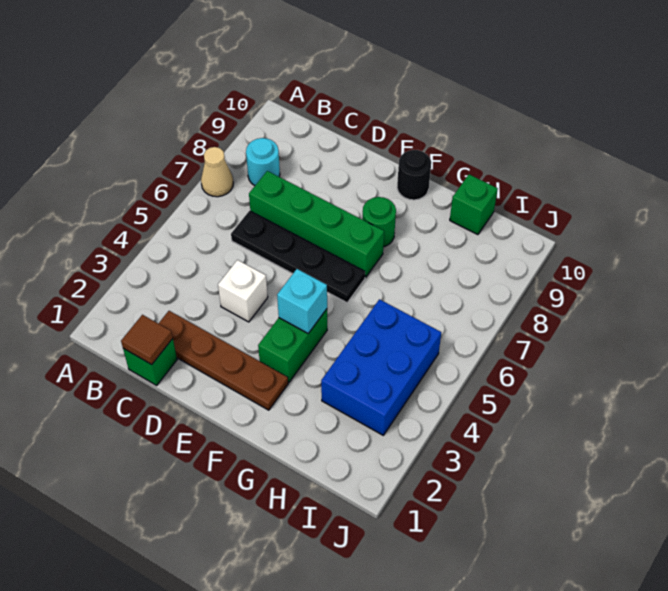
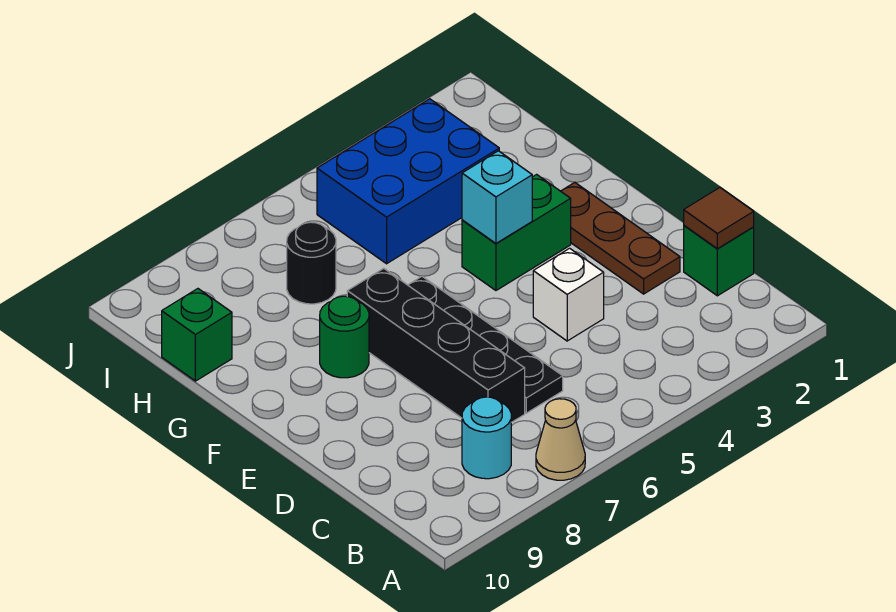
brown plate C2:F2 level 1 -> brown plate D2:F2 level 1
green brick C7:F7 level 1 -> black brick C7:F7 level 1
black round brick F10 level 1 -> black round brick H7 level 1

